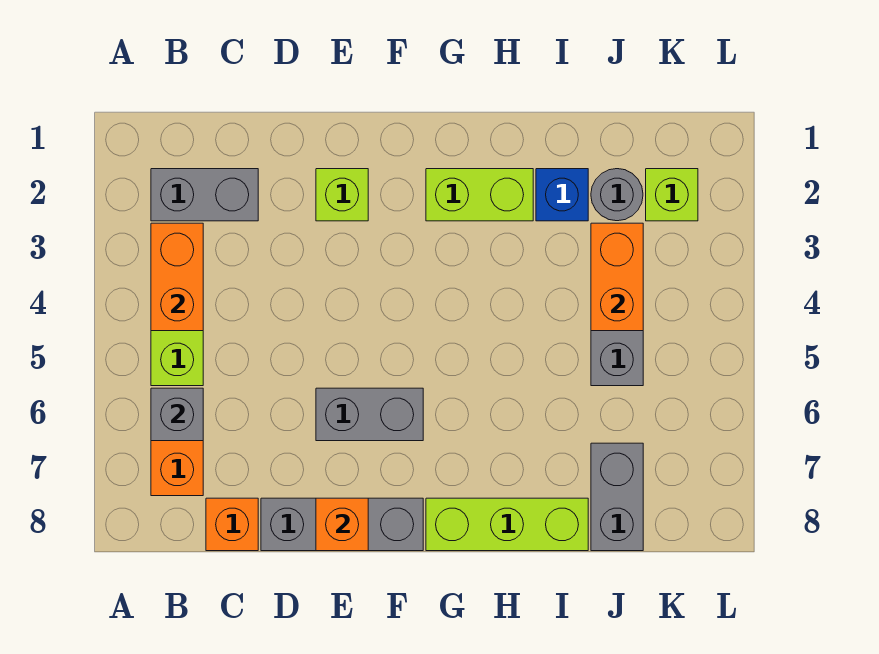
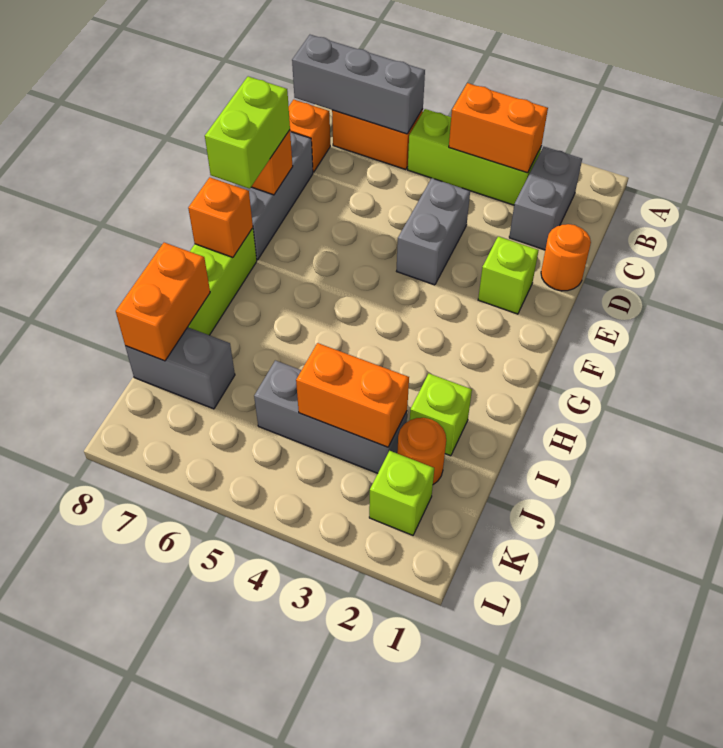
grey brick B6 level 2 -> grey brick B6:B8 level 2
none -> orange round brick D1 level 1
grey brick E6:F6 level 1 -> grey brick D4:E4 level 1
lime brick G2:H2 level 1 -> lime brick E8:F8 level 3
none -> orange brick G8 level 2
blue brick I2 level 1 -> lime brick I2 level 1
none -> orange brick I8:J8 level 2
grey round brick J2 level 1 -> orange round brick J2 level 1

